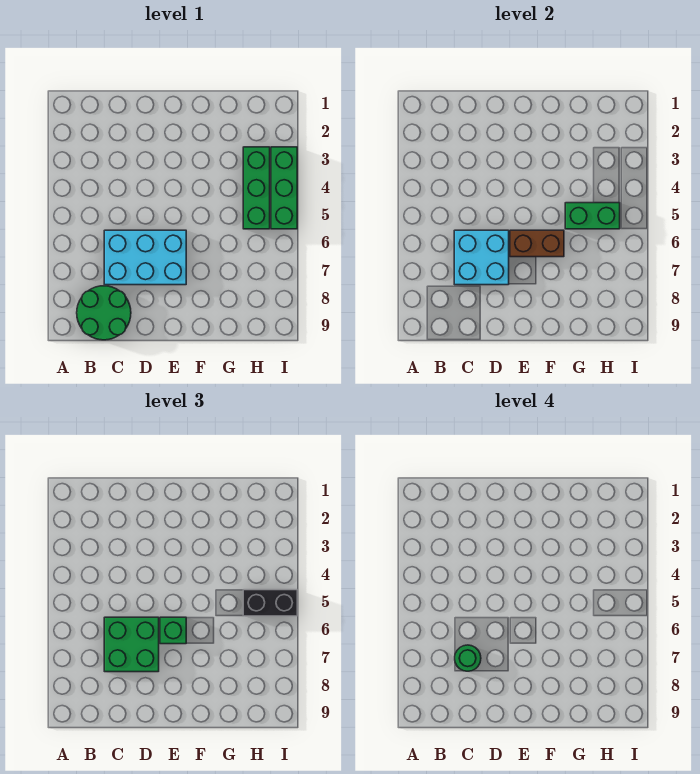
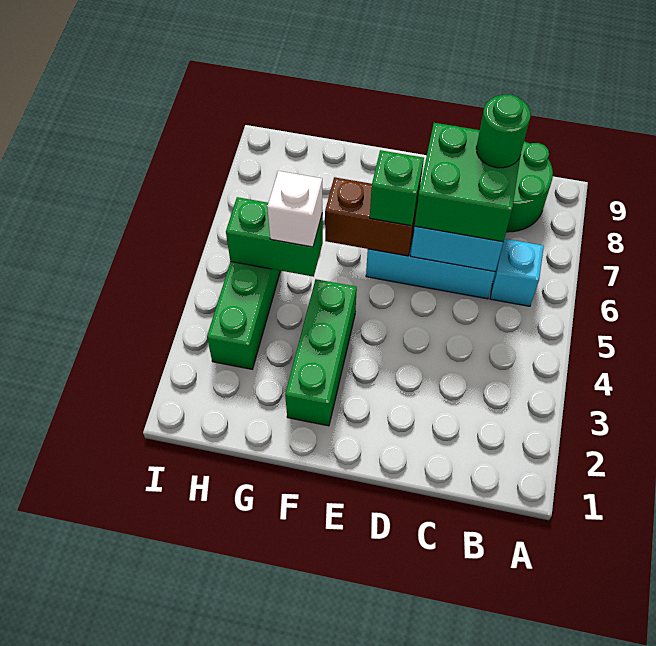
none -> cyan brick B6 level 1
none -> white brick G5 level 3
black brick H5:I5 level 3 -> none
green brick I3:I5 level 1 -> green brick F2:F4 level 1

